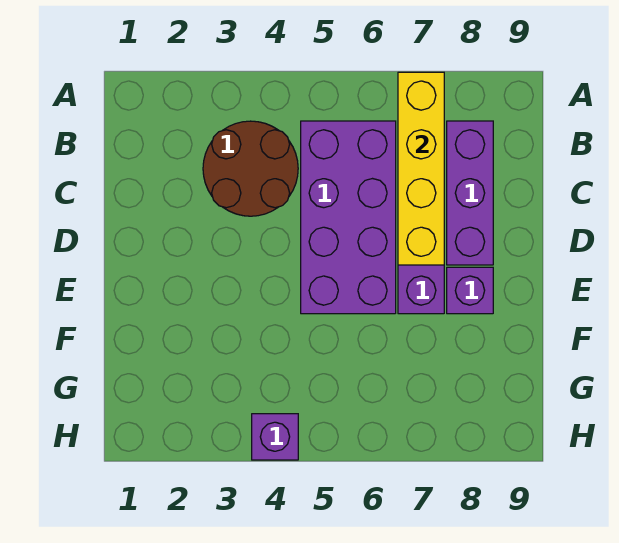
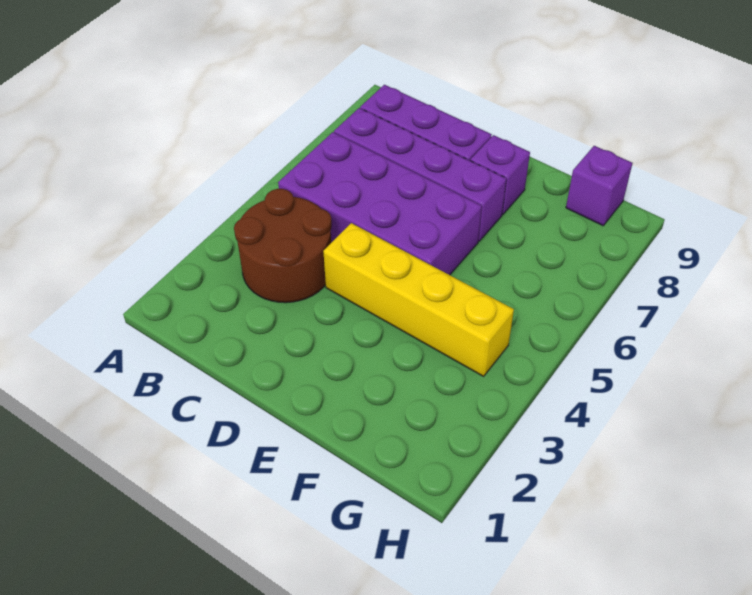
yellow brick A7:D7 level 2 -> yellow brick D4:G4 level 1
purple brick H4 level 1 -> purple brick G9 level 1

